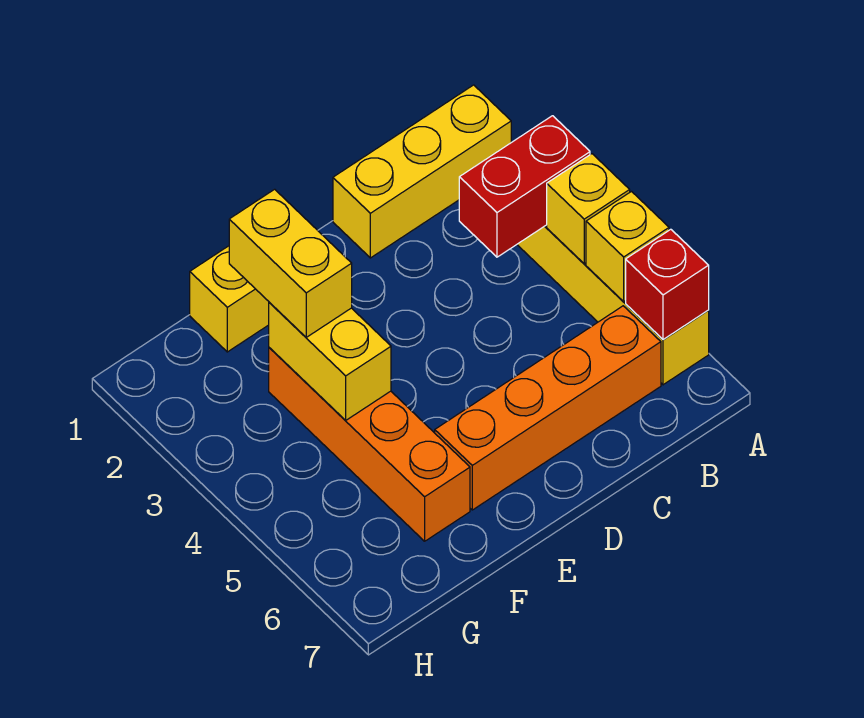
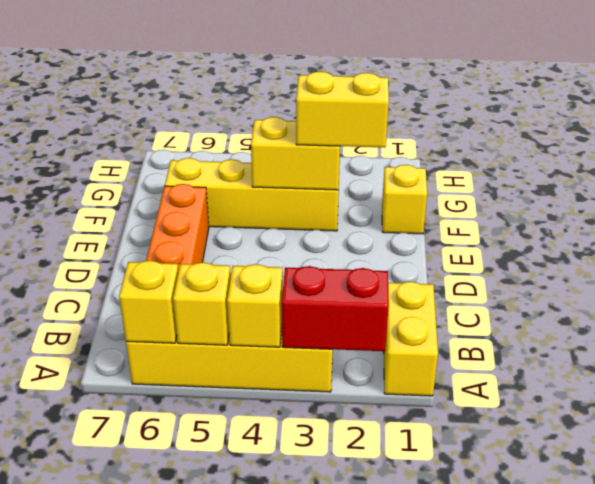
yellow brick A1:C1 level 1 -> yellow brick A1:B1 level 1
red brick A3:B3 level 2 -> red brick A2:A3 level 2
red brick A6 level 2 -> yellow brick A6 level 2
orange brick F3:F6 level 1 -> yellow brick F3:F6 level 1

